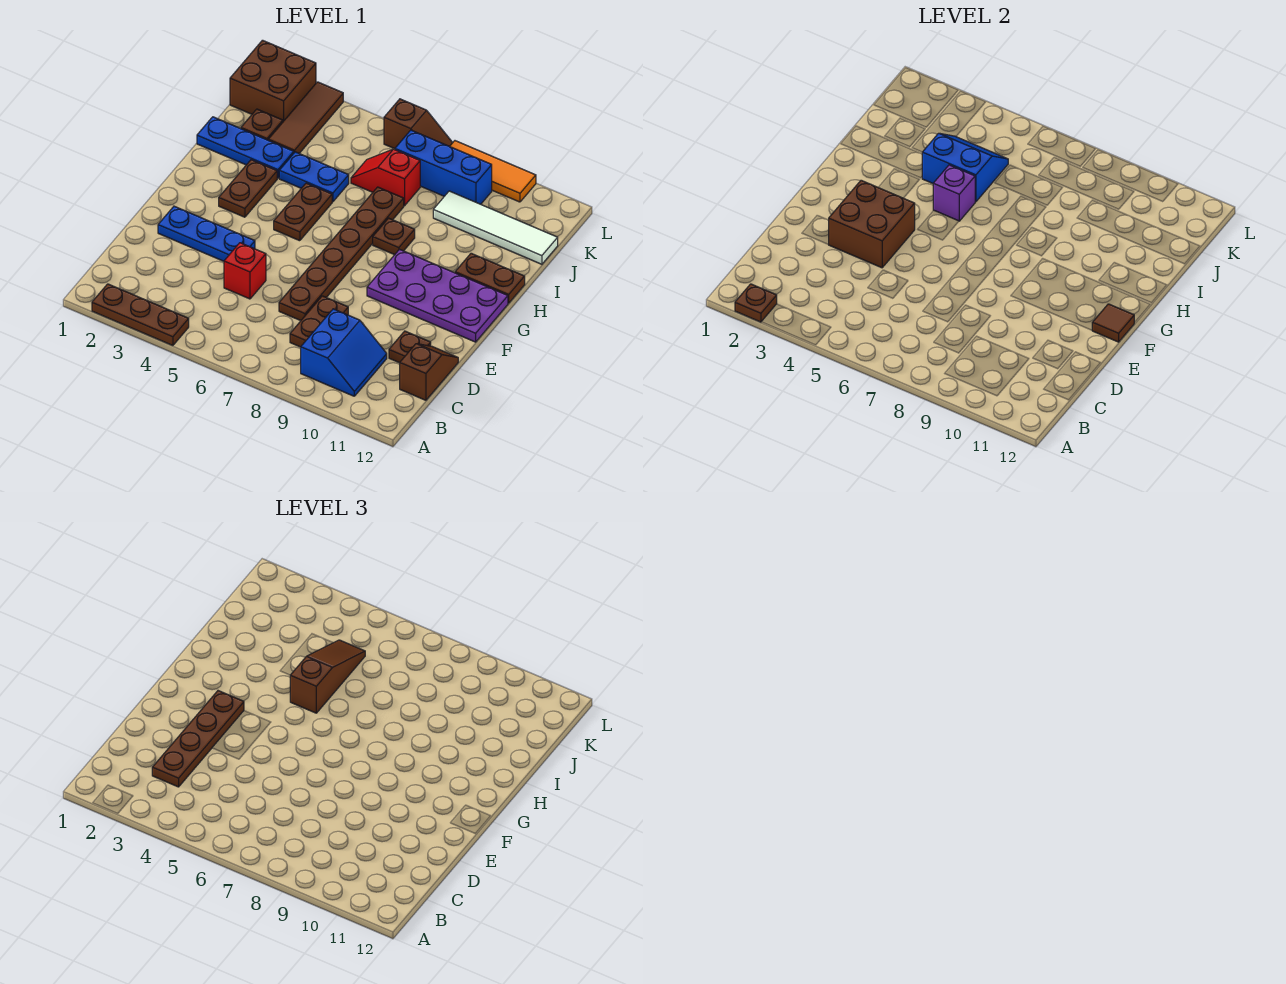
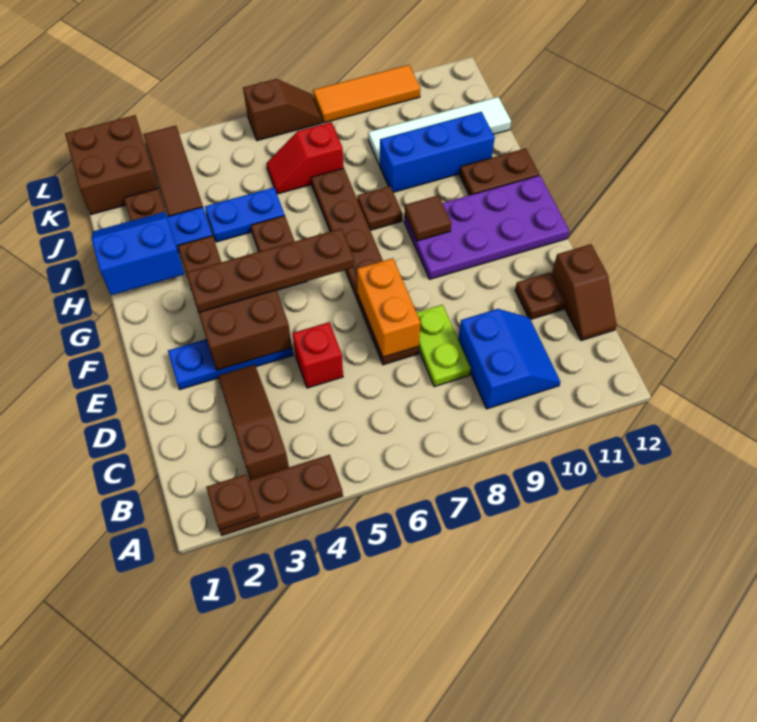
brown plate C3:F3 level 3 -> brown plate F3:F6 level 3
brown plate C8:D8 level 1 -> lime plate C8:D8 level 1
brown slope C12:D12 level 1 top C -> brown slope C12:D12 level 1 top D
none -> orange brick D7:E7 level 2
brown tile F12 level 2 -> brown tile G9 level 2
purple brick H5 level 2 -> none
brown slope H5:J5 level 3 top H -> brown slope B3:D3 level 1 top B
blue slope I4:J5 level 2 top I -> blue slope H1:I2 level 2 top H
blue brick K7:K9 level 1 -> blue brick I9:I11 level 1

